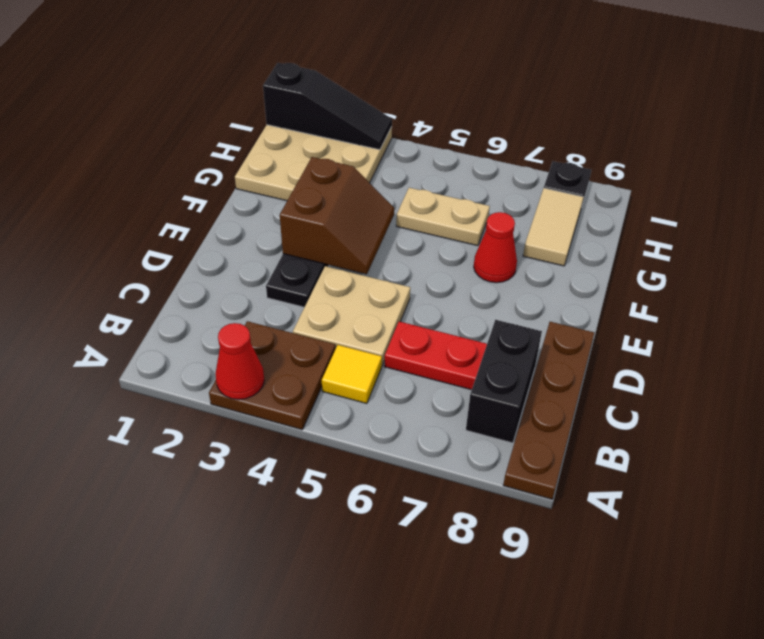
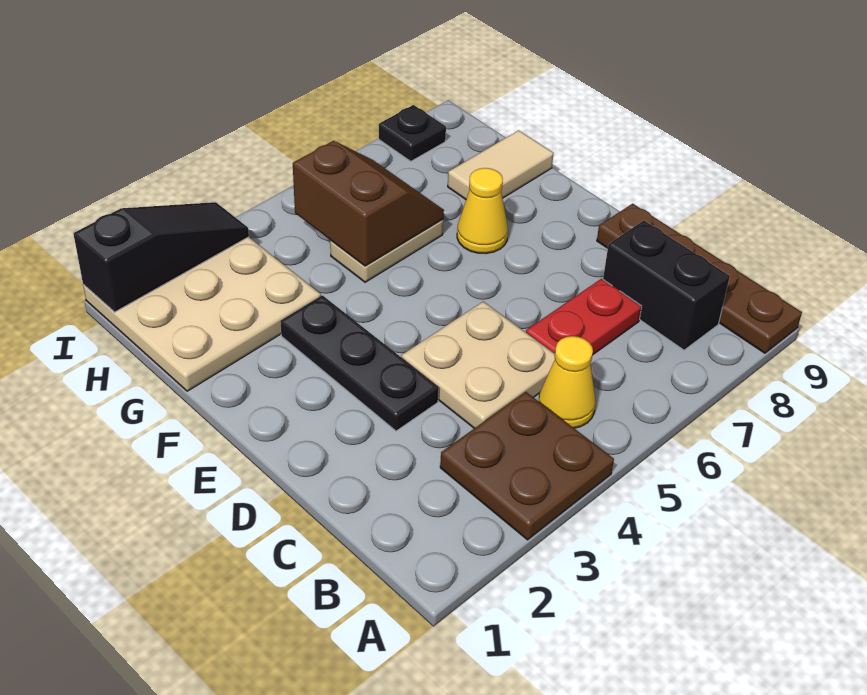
red cone A3 level 2 -> none
yellow tile B5 level 1 -> yellow cone B5 level 1
brown slope E3:F4 level 2 top 3 -> brown slope G5:H6 level 2 top 5
red cone F7 level 1 -> yellow cone F7 level 1
tan tile G8:H8 level 1 -> tan tile G8:G9 level 1

